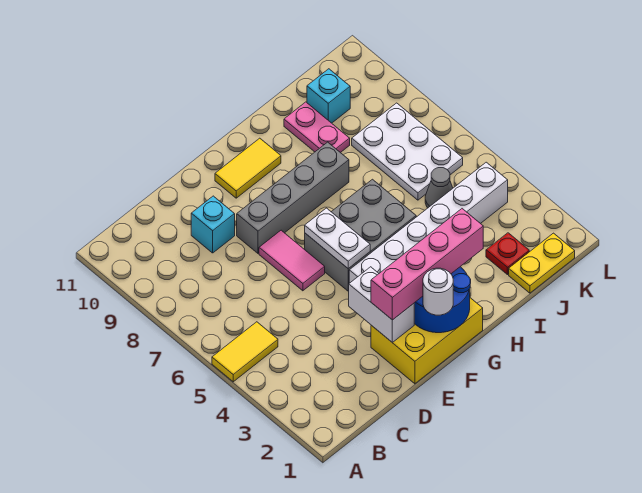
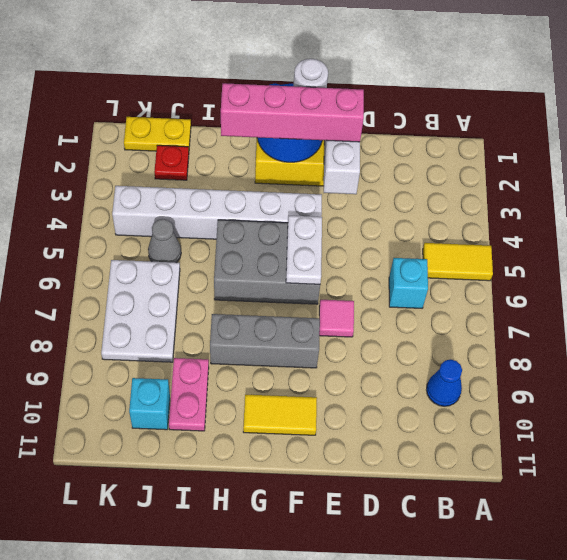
none -> blue cone B9 level 1
cyan brick D9 level 1 -> cyan brick C6 level 1
pink tile E6:E7 level 1 -> pink tile E7 level 1
grey brick E8:H8 level 1 -> grey brick F8:H8 level 1

